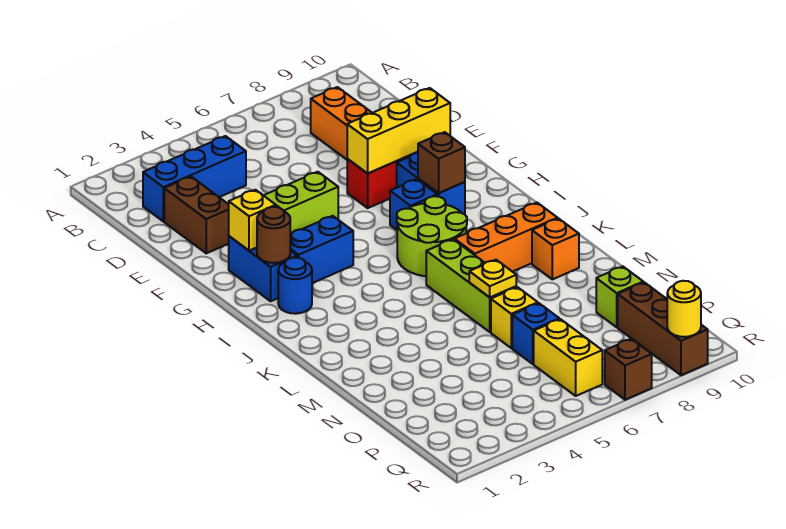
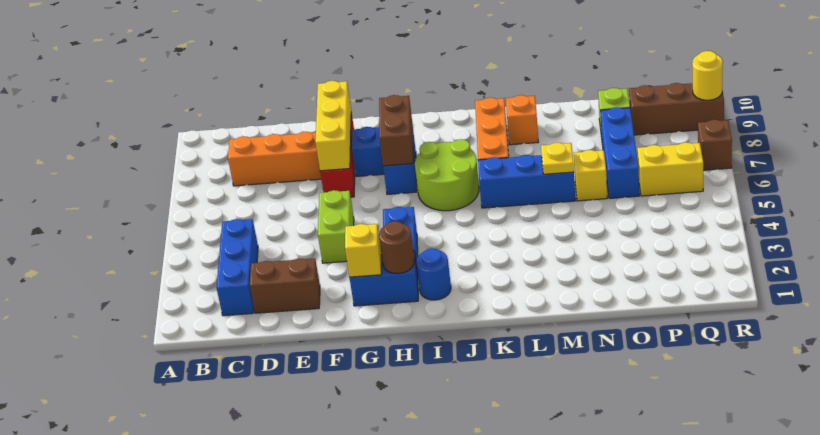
brown brick H8 level 2 -> brown brick H7:H8 level 2
lime brick K6:M6 level 1 -> blue brick K6:M6 level 1
blue brick O6 level 1 -> blue brick O6:O8 level 1

